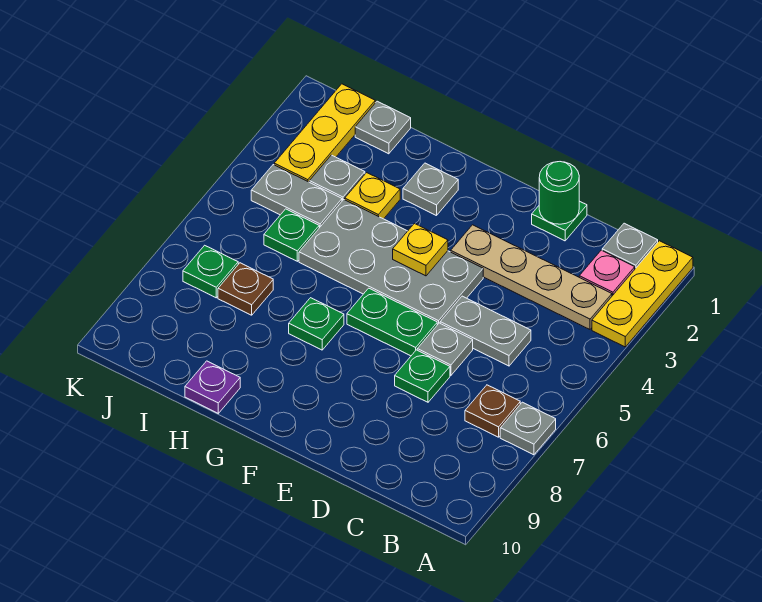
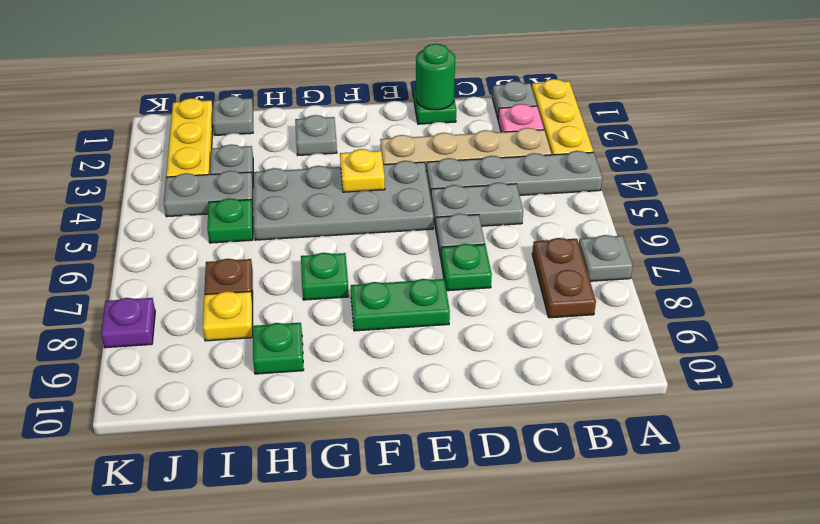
none -> grey plate A4:D4 level 1
brown plate B7 level 1 -> brown plate B7:B8 level 1
green plate E6:F6 level 1 -> green plate E8:F8 level 1
yellow plate H3 level 1 -> yellow plate I8 level 1
purple plate H10 level 1 -> purple plate K8 level 1
green plate J7 level 1 -> green plate H9 level 1

